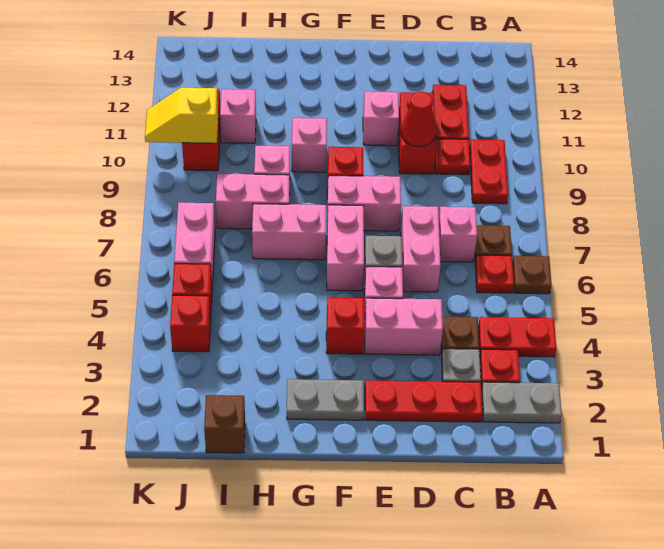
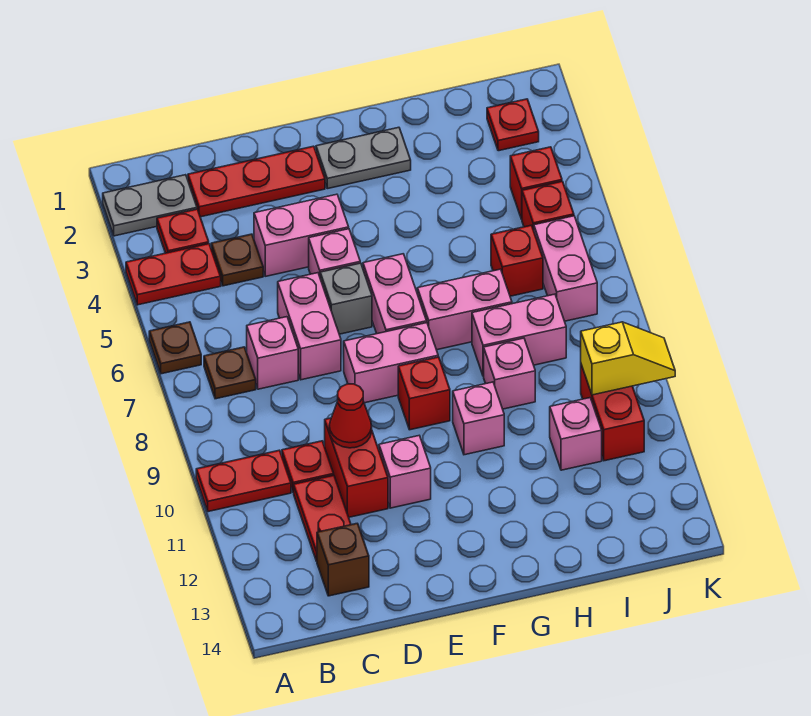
red plate B6 level 1 -> red plate J2 level 1
red plate B9:B10 level 1 -> red plate A10:B10 level 1
grey plate C3 level 1 -> none
red brick F4 level 1 -> red brick I6 level 1
brown brick I1 level 1 -> brown brick C13 level 1

